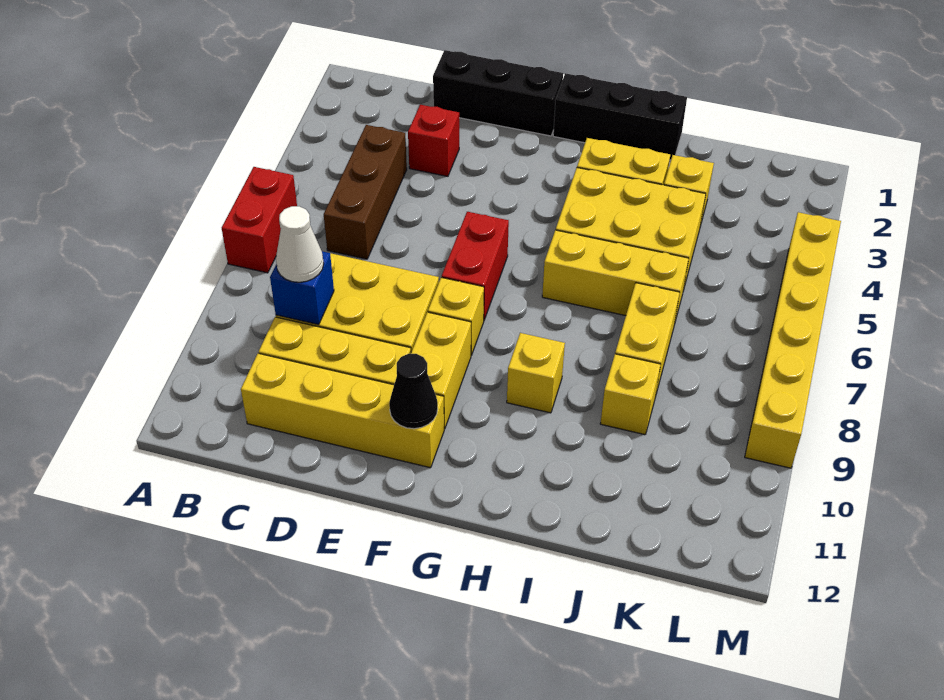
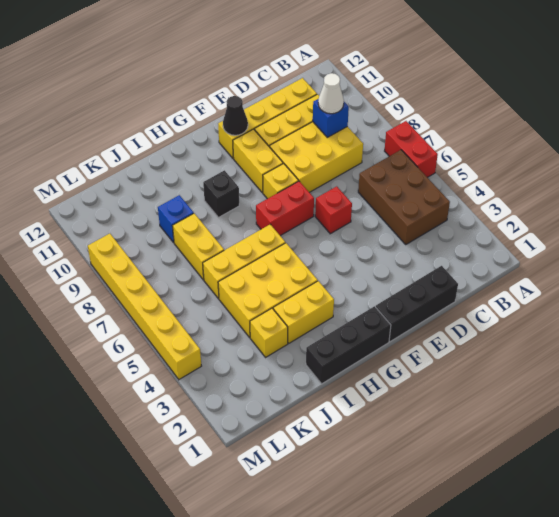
brown brick C4:C6 level 1 -> brown brick B4:C6 level 1
red brick D3 level 1 -> red brick E6 level 1
red brick F6:F7 level 1 -> red brick F7:G7 level 1
yellow brick H9 level 1 -> black brick H9 level 1
yellow brick J9 level 1 -> blue brick J9 level 1

